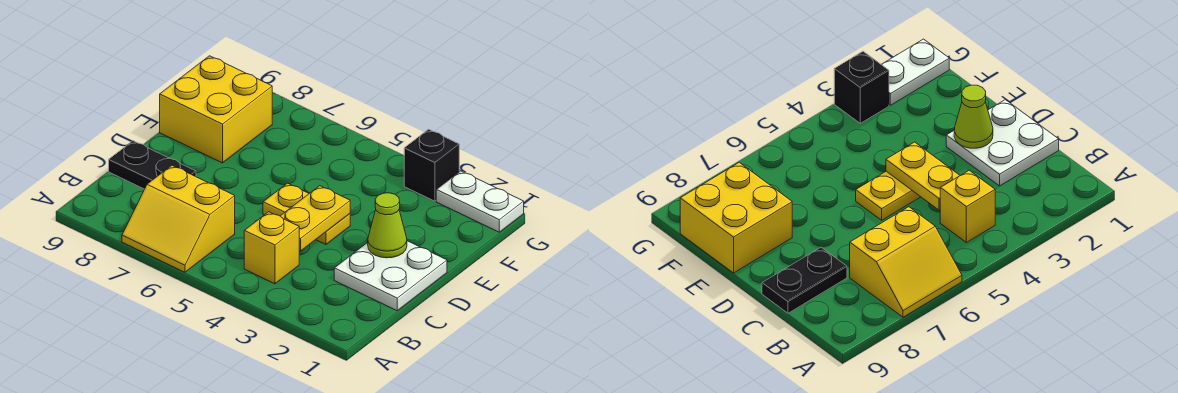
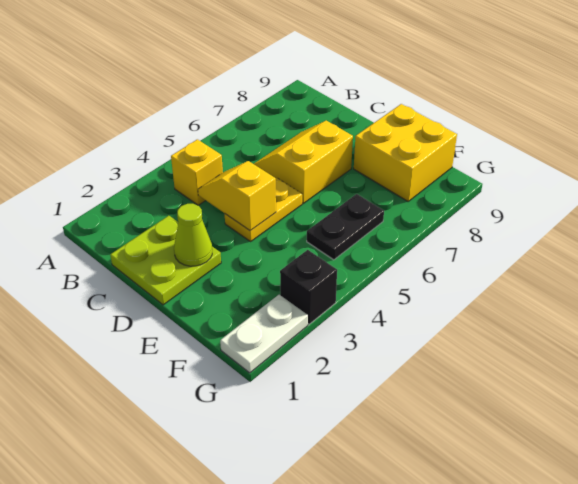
yellow slope A6:B7 level 1 top B -> yellow slope C6:D7 level 1 top D
white plate C1:D2 level 1 -> lime plate C1:D2 level 1
yellow plate C4:D4 level 2 -> yellow slope C4:D4 level 2 top D
black plate C8:C9 level 1 -> black plate F5:F6 level 1

